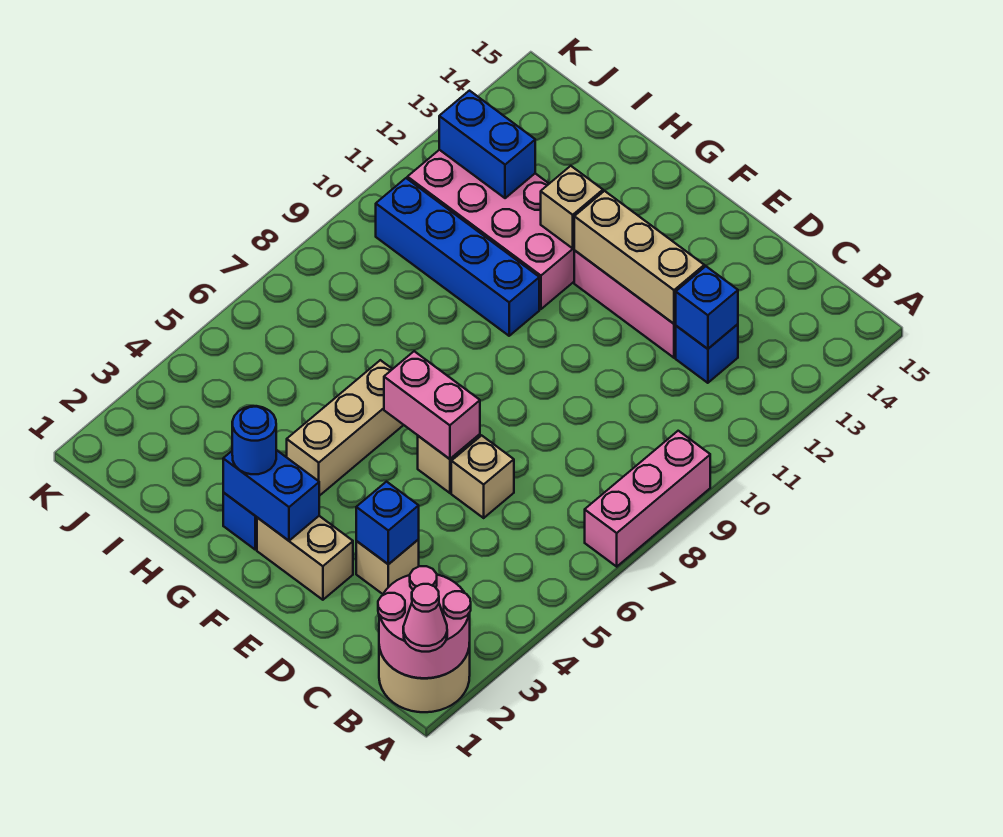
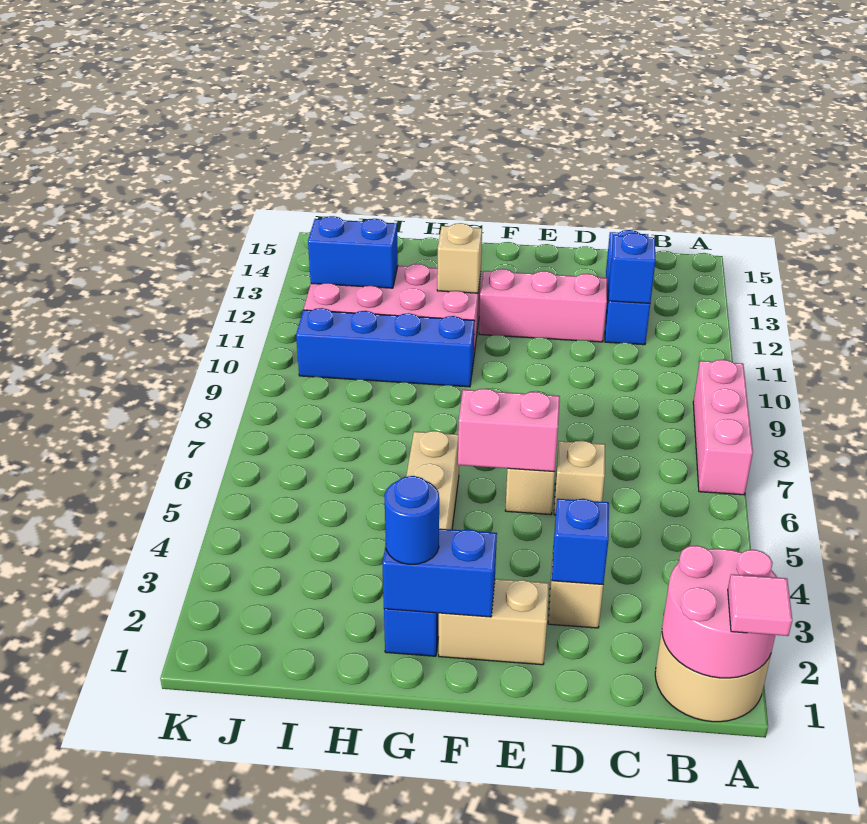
pink cone A1 level 3 -> pink tile A1 level 3
blue brick C12 level 1 -> blue brick C12:C14 level 1
tan brick D12:F12 level 2 -> none

